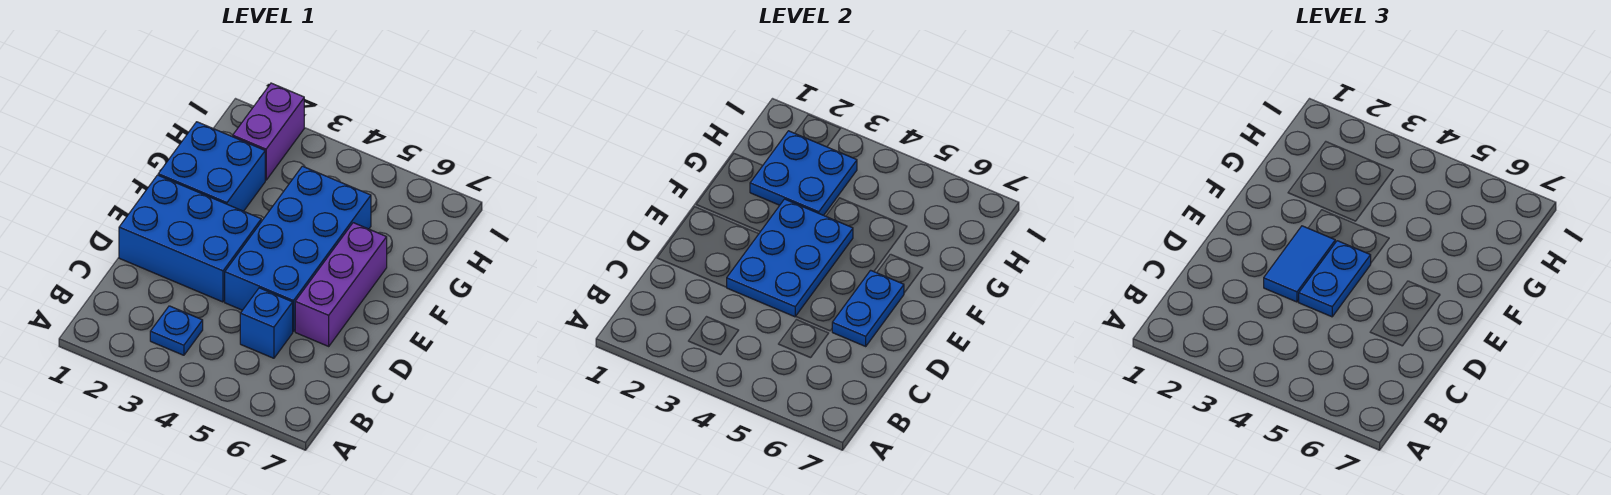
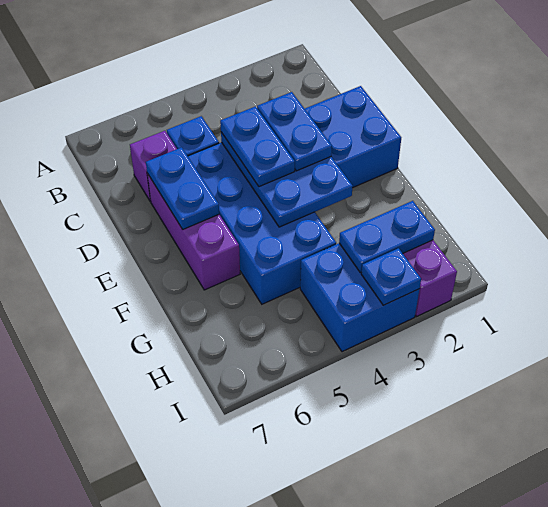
blue plate B3 level 1 -> blue plate I3 level 2
none -> purple brick C6 level 1
blue tile D3:E3 level 3 -> blue plate D3:E3 level 3
blue brick F1:G2 level 1 -> blue brick H3:I4 level 1
blue plate G2:H3 level 2 -> blue plate H2:H3 level 2

